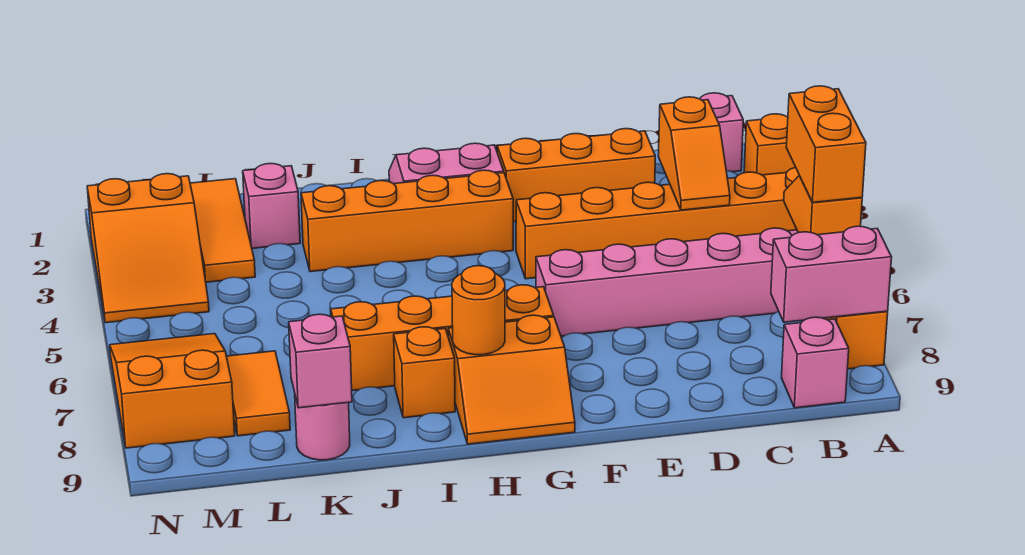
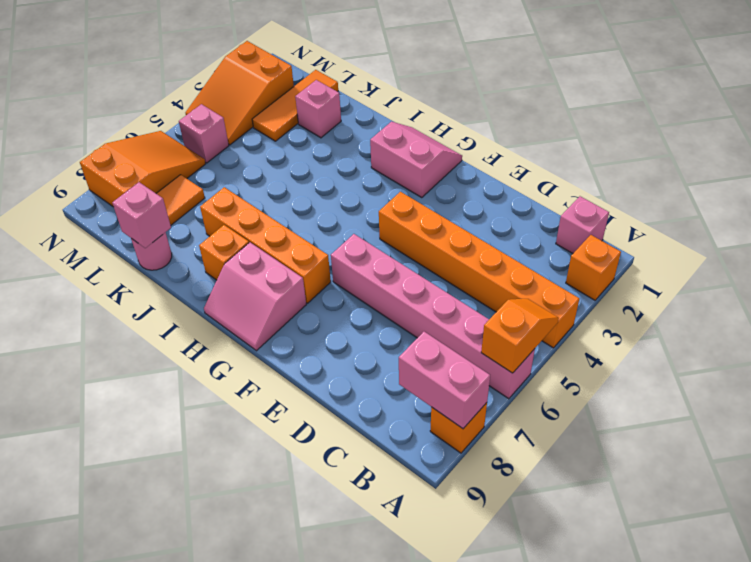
orange brick A5:A6 level 3 -> none
pink brick B9 level 1 -> pink brick M5 level 1
orange slope C3:C4 level 2 top 3 -> none
orange brick D2:F2 level 1 -> none
orange brick G3:J3 level 1 -> none
orange slope G8:H9 level 1 top 8 -> pink slope G8:H9 level 1 top 8
orange round brick H8 level 2 -> none

